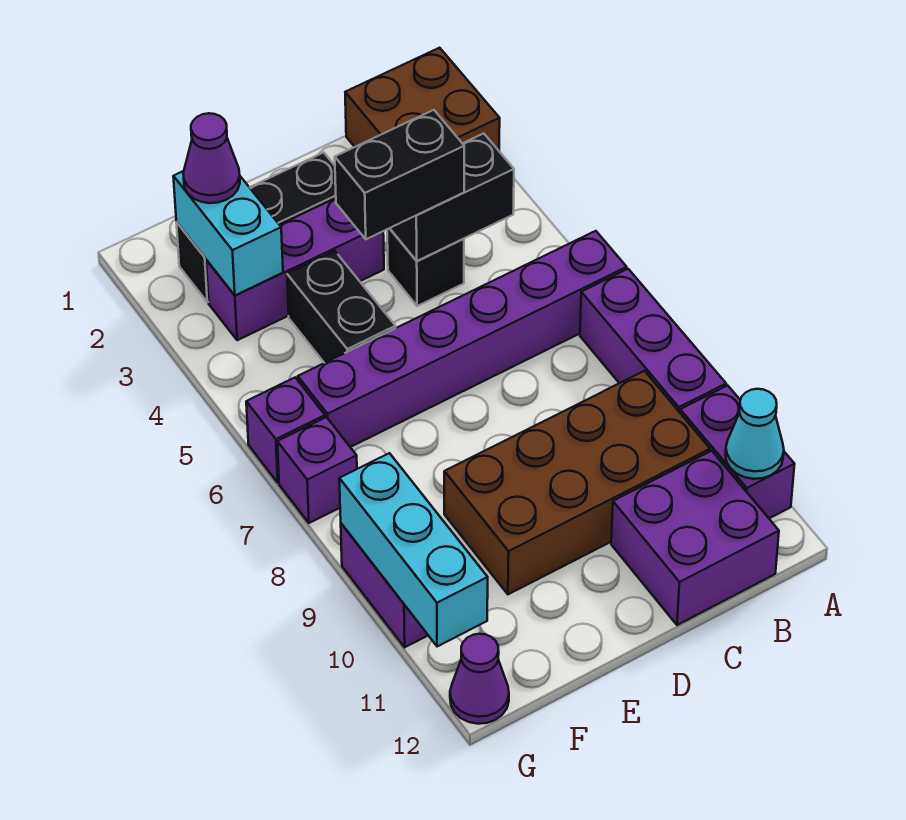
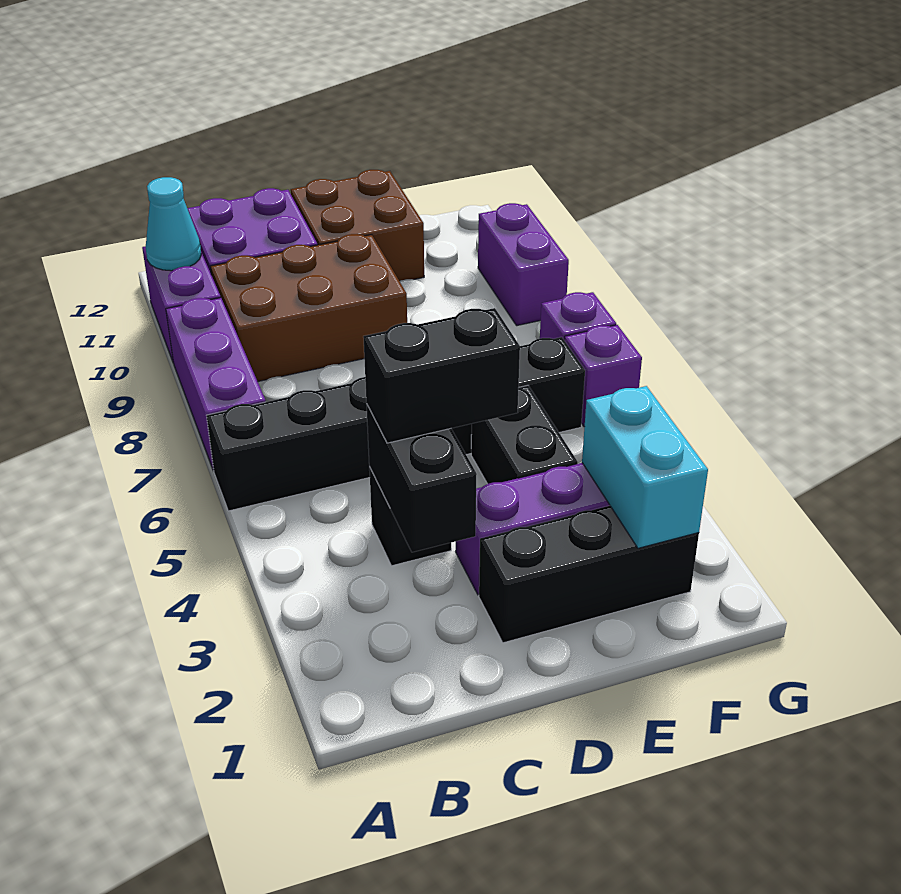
brown brick A1:B2 level 1 -> brown brick D11:E12 level 1
purple brick A6:F6 level 1 -> black brick A6:F6 level 1
black brick B4:C4 level 2 -> black brick C3:C4 level 2
brown brick B9:E10 level 1 -> brown brick B9:D10 level 1
purple cone F2 level 3 -> none
cyan brick G9:G11 level 2 -> none
purple cone G12 level 1 -> none

